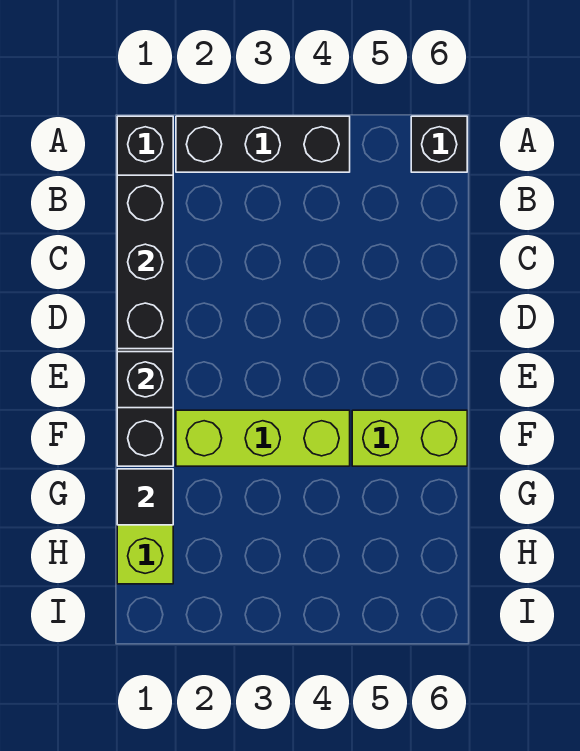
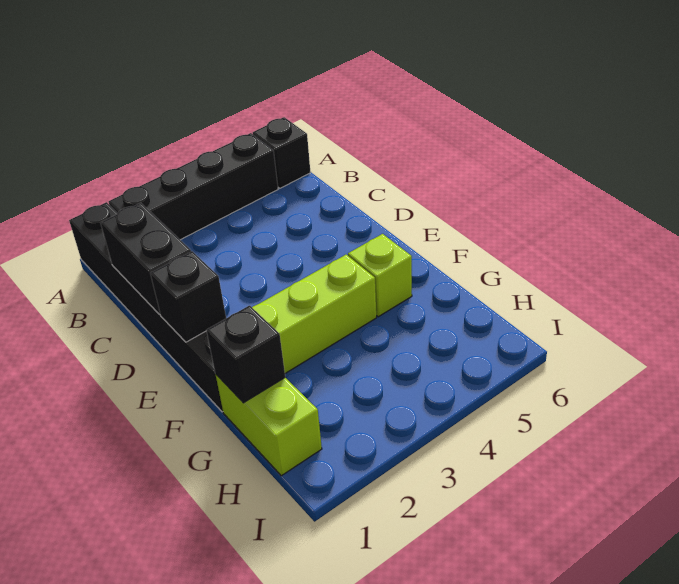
black brick A2:A4 level 1 -> black brick A2:A5 level 1
black brick B1:D1 level 2 -> black brick C1:D1 level 2
lime brick F5:F6 level 1 -> lime brick F5 level 1
black tile G1 level 2 -> black brick G1 level 2

